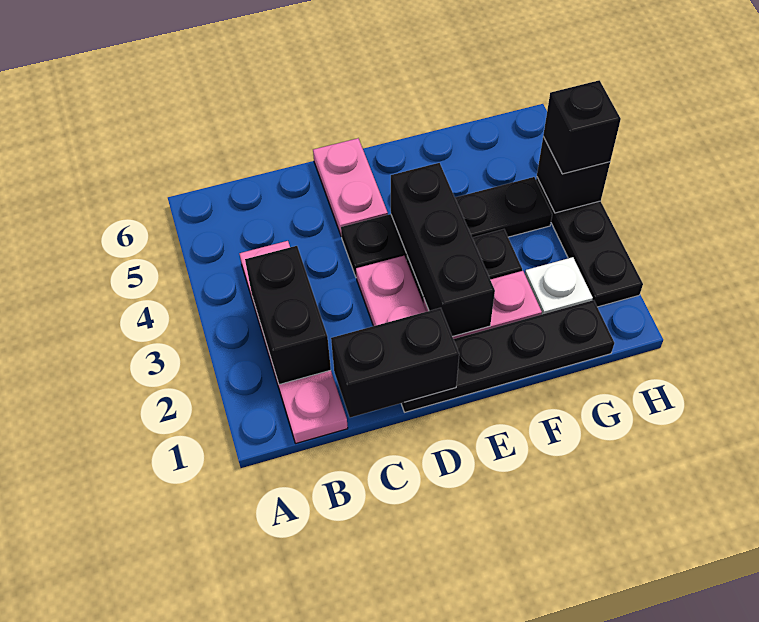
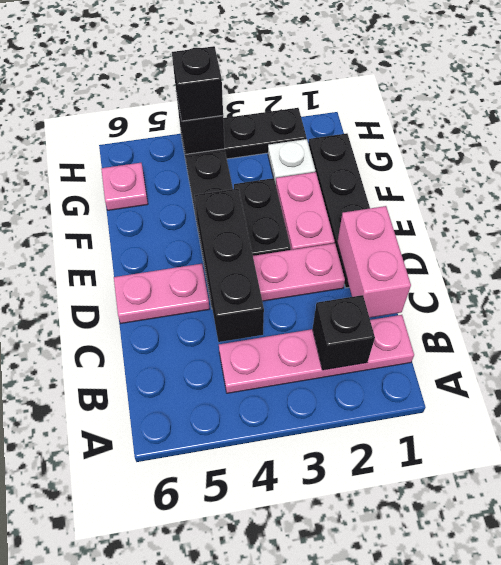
black brick B2:B3 level 2 -> black brick B2 level 2
black brick C1:D1 level 2 -> pink brick C1:D1 level 2
black brick E2:E4 level 2 -> black brick C4:E4 level 2
none -> pink plate G6 level 1

